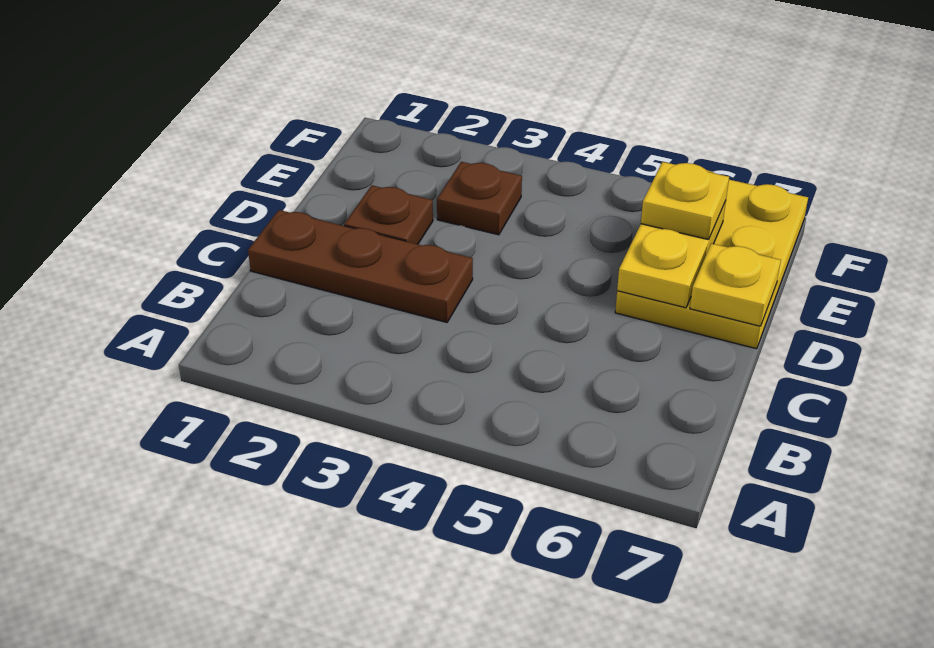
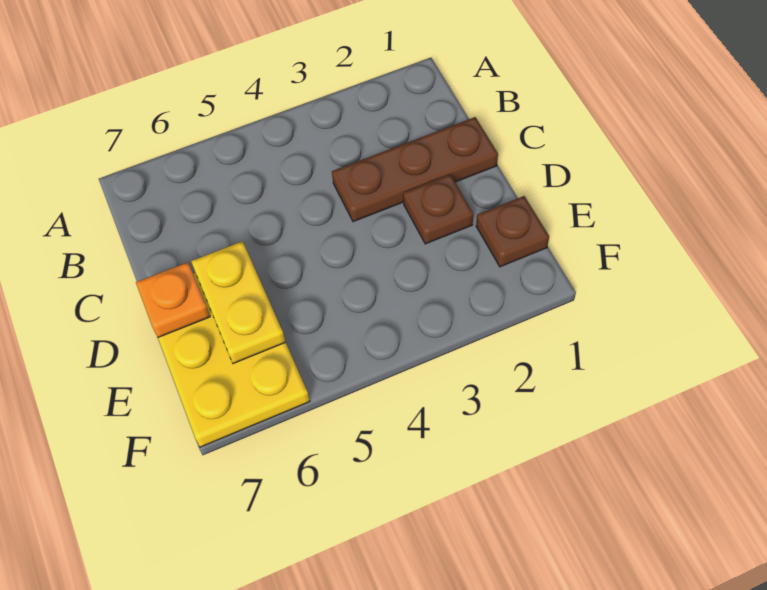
yellow plate D7 level 2 -> orange plate D7 level 2
brown plate E3 level 1 -> brown plate E1 level 1
yellow plate E6 level 3 -> none

